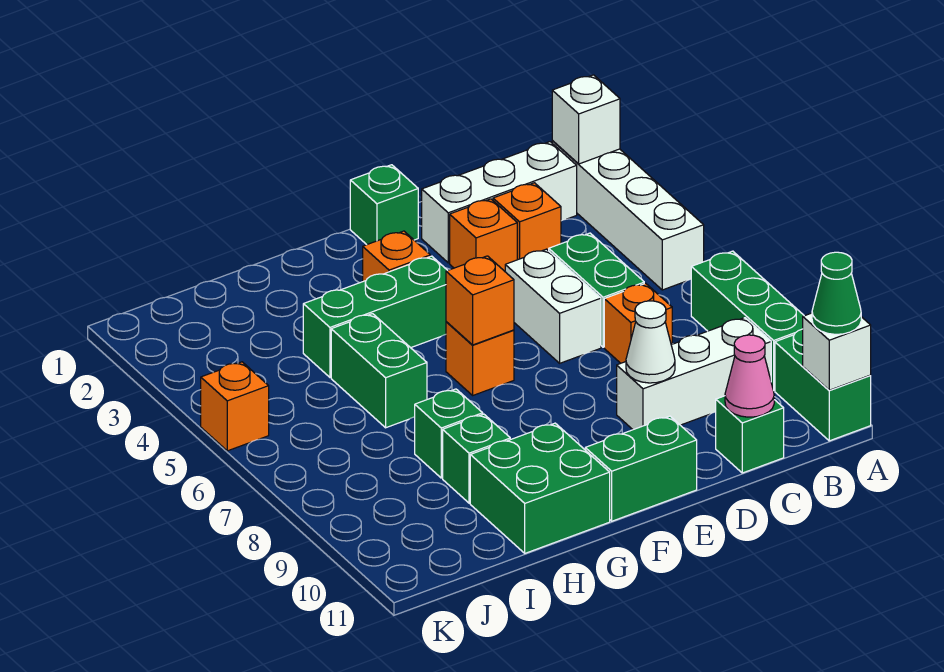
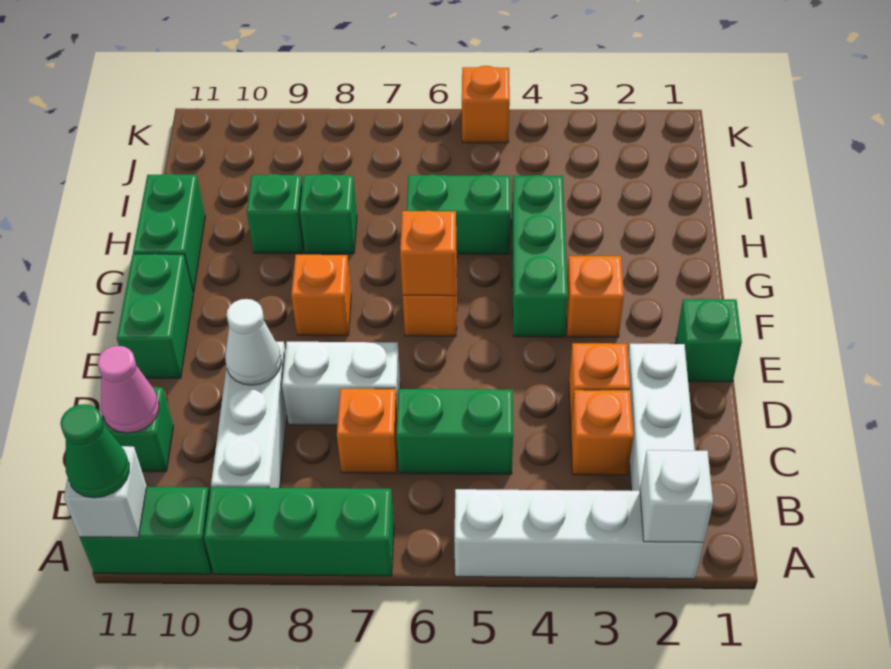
white brick D5:D6 level 1 -> white brick D7:D8 level 1
none -> orange brick F8 level 1
green brick G10:H11 level 1 -> green brick G11:H11 level 1

